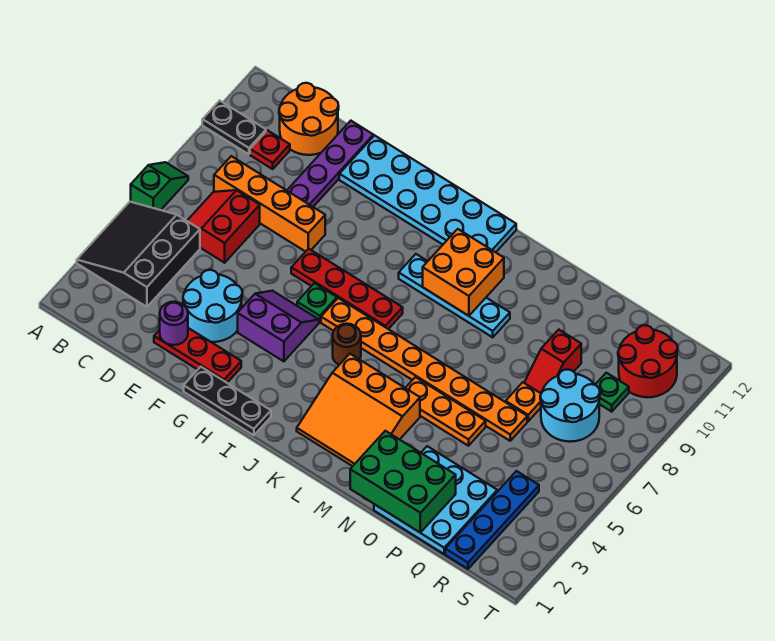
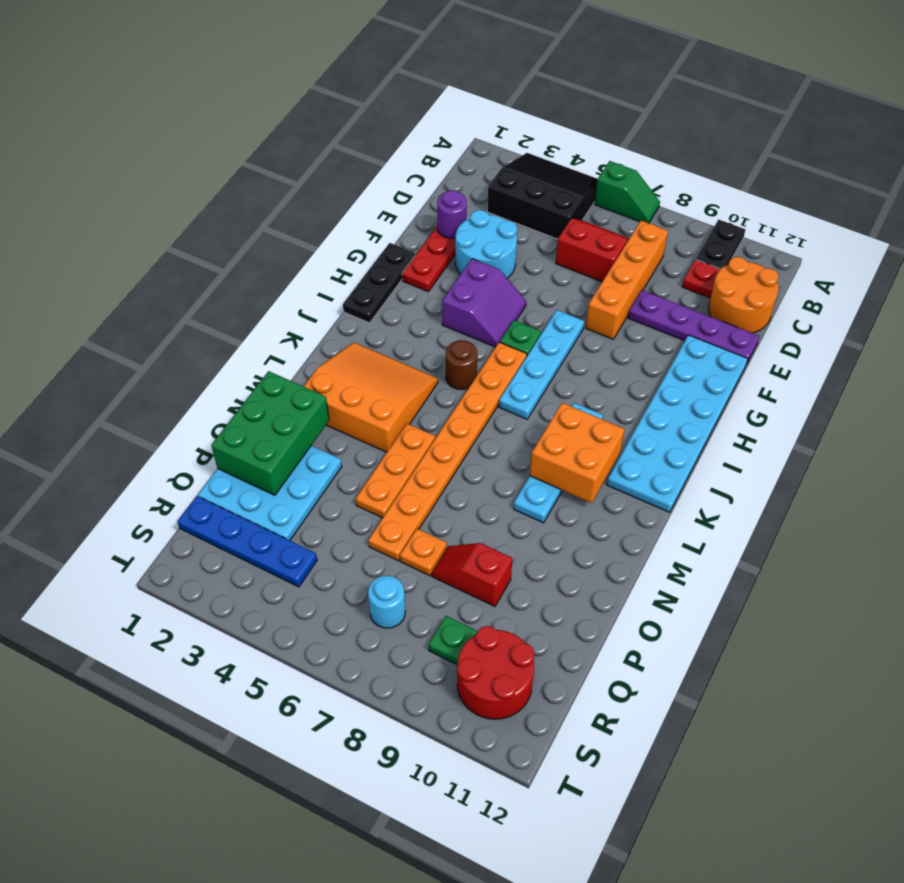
red plate G7:J7 level 1 -> cyan plate G7:J7 level 1
orange slope K2:M4 level 1 top 4 -> orange slope K2:M4 level 1 top M
cyan round brick Q7:R8 level 1 -> cyan round brick R7 level 1

